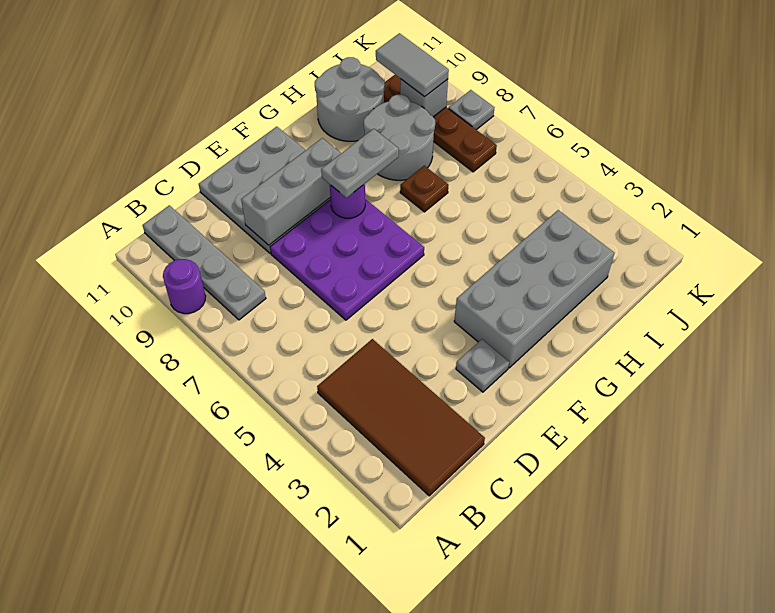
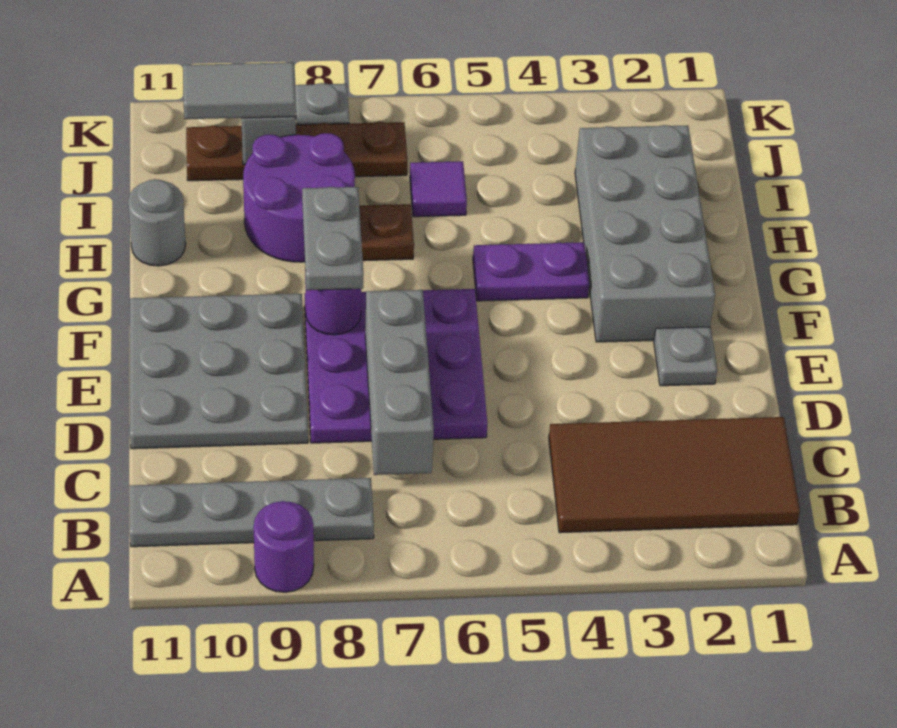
grey brick D9:F9 level 2 -> grey brick C7:E7 level 2
none -> purple plate G4:G5 level 1
grey round brick H8:I9 level 1 -> purple round brick H8:I9 level 1
grey round brick H10:I11 level 1 -> grey round brick H11 level 1
none -> purple tile I6 level 1

